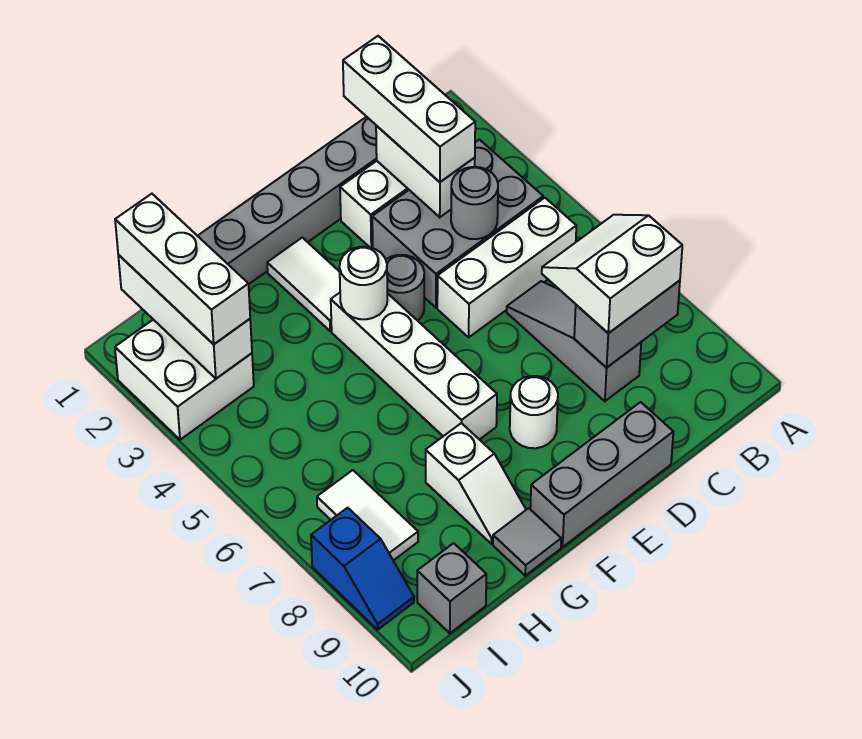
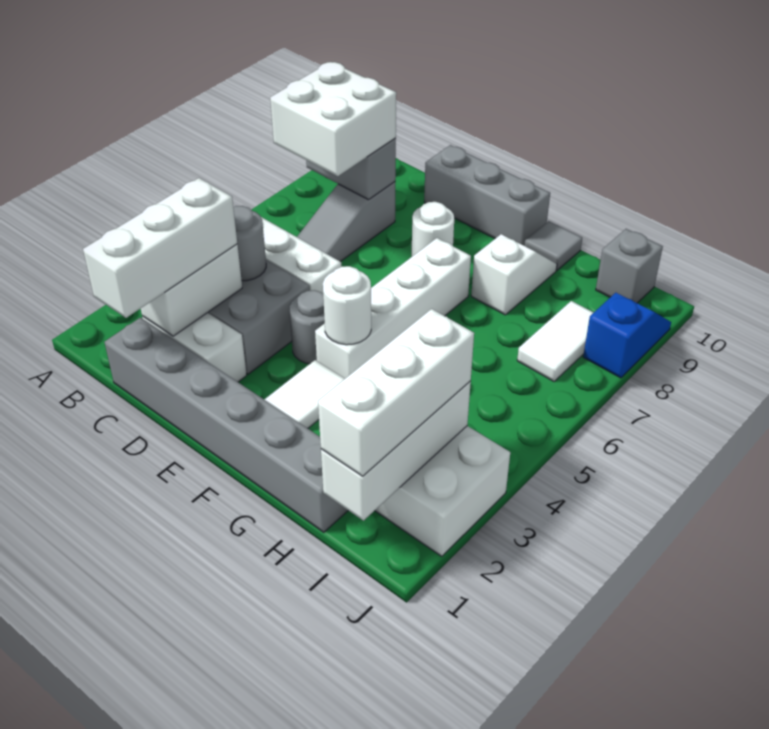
white slope B7:C8 level 3 top 8 -> white brick B7:C8 level 3

